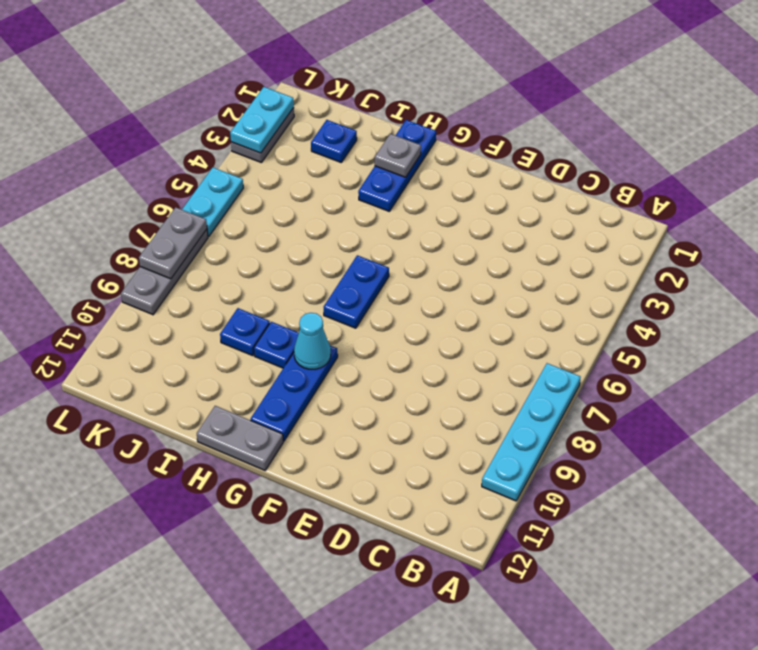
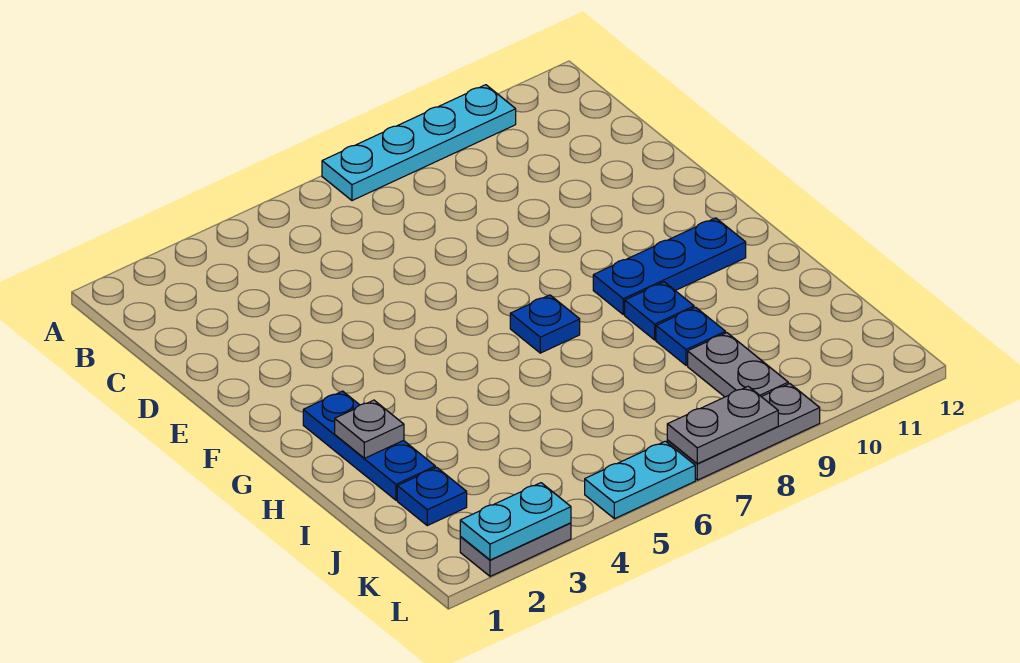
blue plate G6:G7 level 1 -> blue plate G7 level 1
cyan cone G9 level 2 -> none
grey plate G12:H12 level 1 -> grey plate J9:K9 level 1
blue plate H1:H3 level 1 -> blue plate G2:I2 level 1

